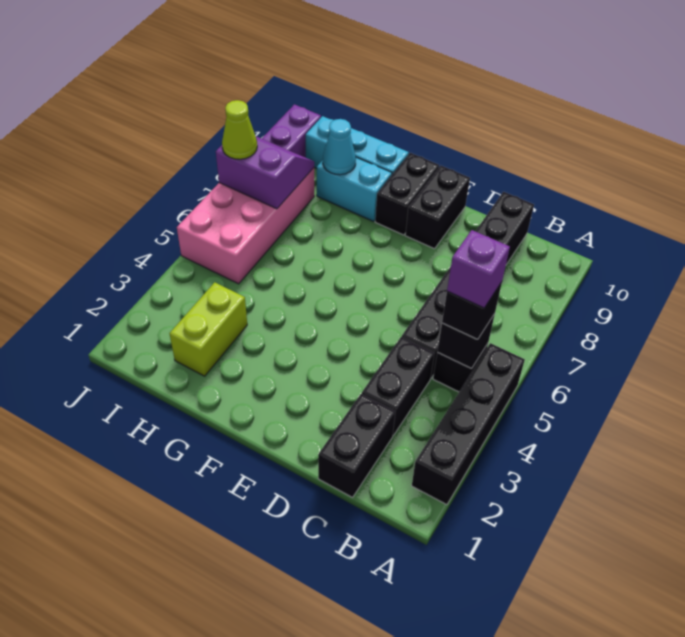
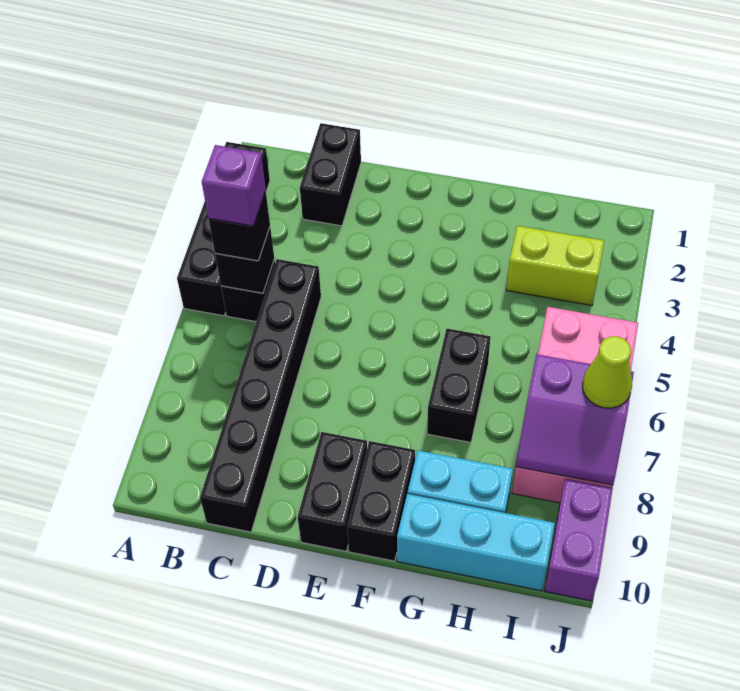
black brick C3:C4 level 1 -> black brick G6:G7 level 1
lime brick H2:H3 level 1 -> lime brick H3:I3 level 1
cyan cone H9 level 2 -> none

